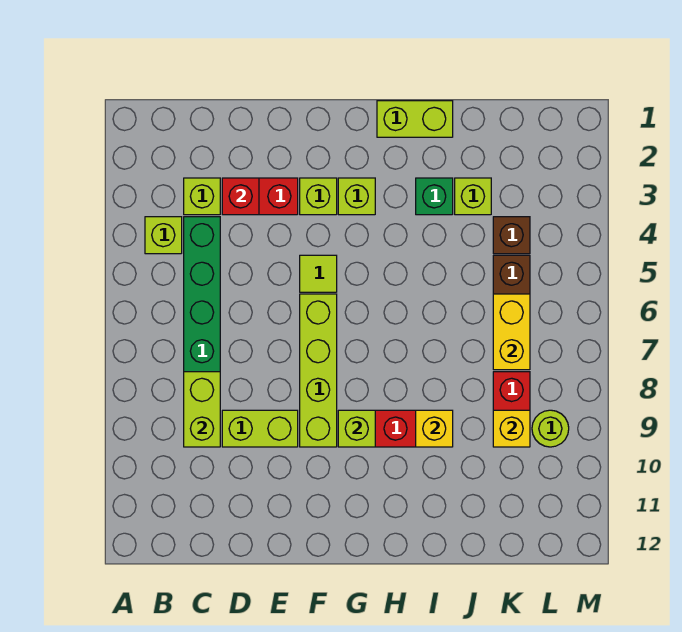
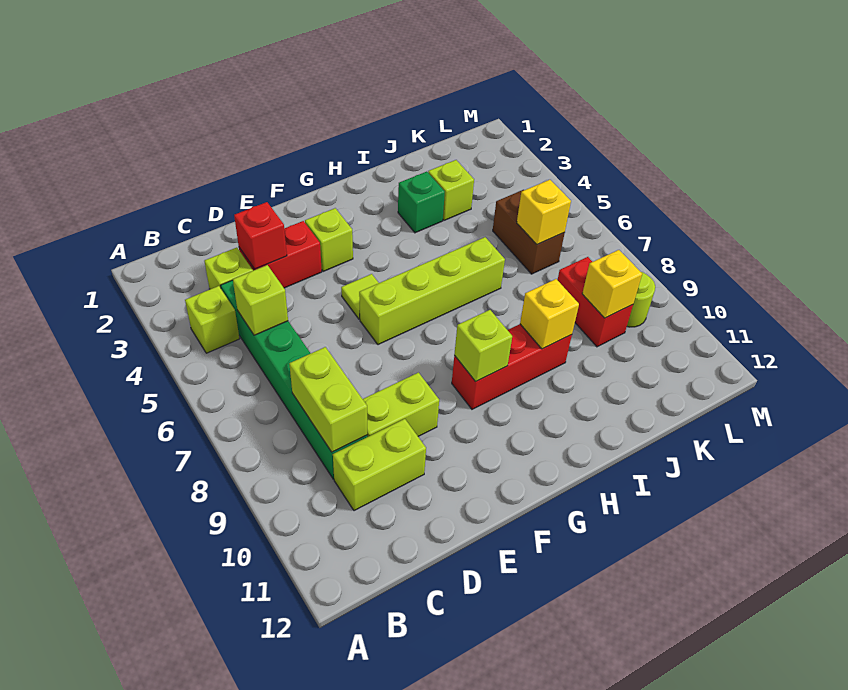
lime brick F6:F9 level 1 -> lime brick F6:I6 level 1
lime brick G3 level 1 -> lime brick C5 level 2
lime brick H1:I1 level 1 -> lime brick C10:D10 level 1
brown brick K4 level 1 -> none
yellow brick K6:K7 level 2 -> yellow brick K6 level 2

